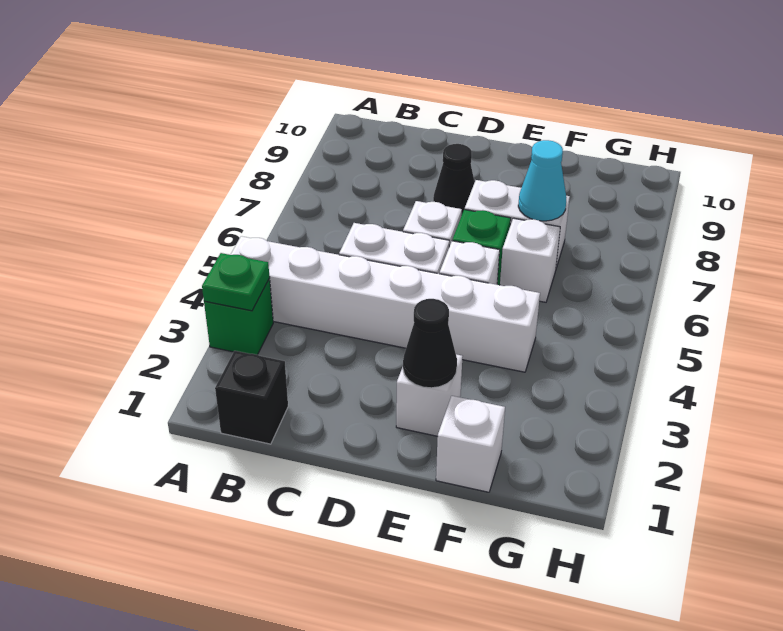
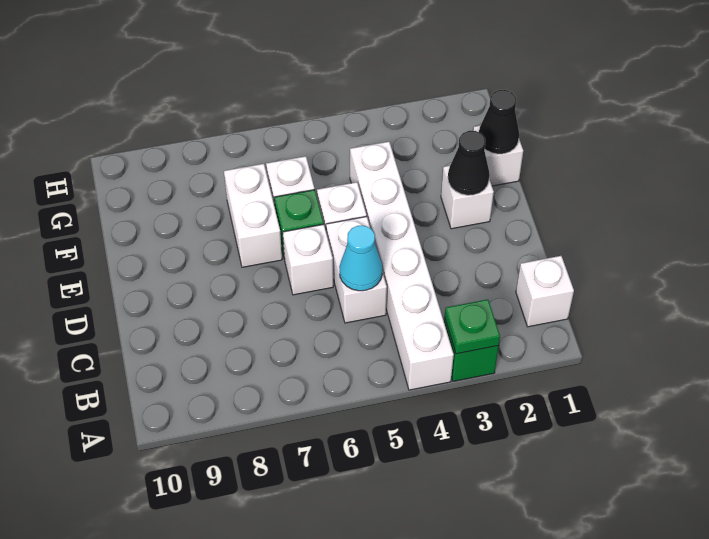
black brick B1 level 1 -> white brick B1 level 1
black cone D8 level 1 -> black cone F1 level 2
cyan cone F7 level 2 -> cyan cone C5 level 2

